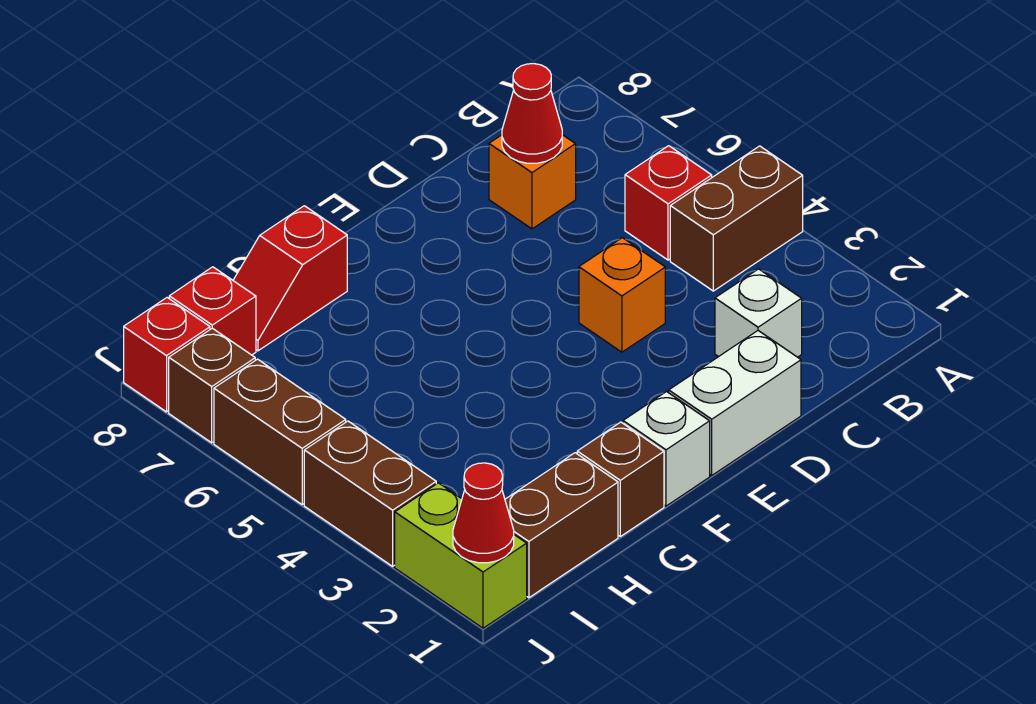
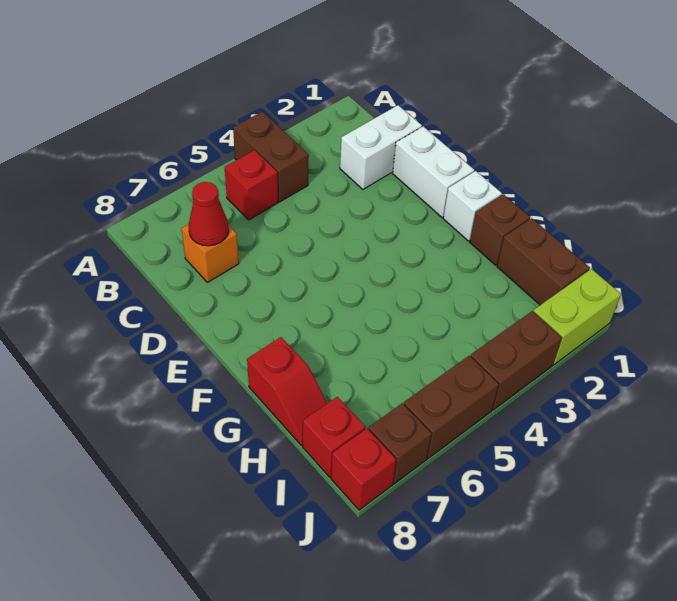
white brick C2 level 1 -> white brick C1:C2 level 1
orange brick D4 level 1 -> none
red cone J1 level 2 -> none

